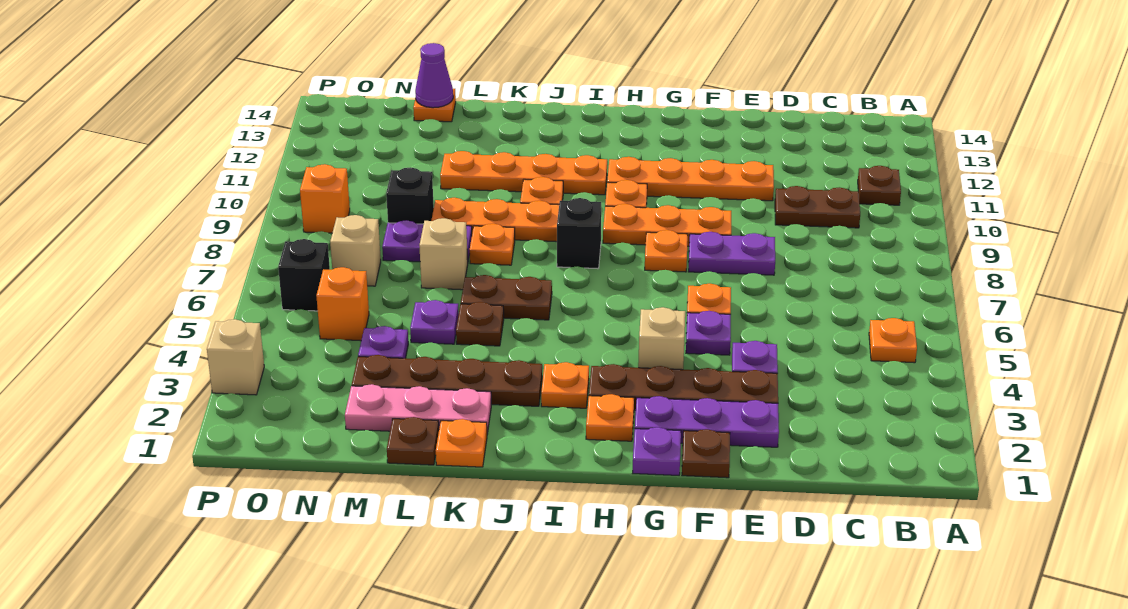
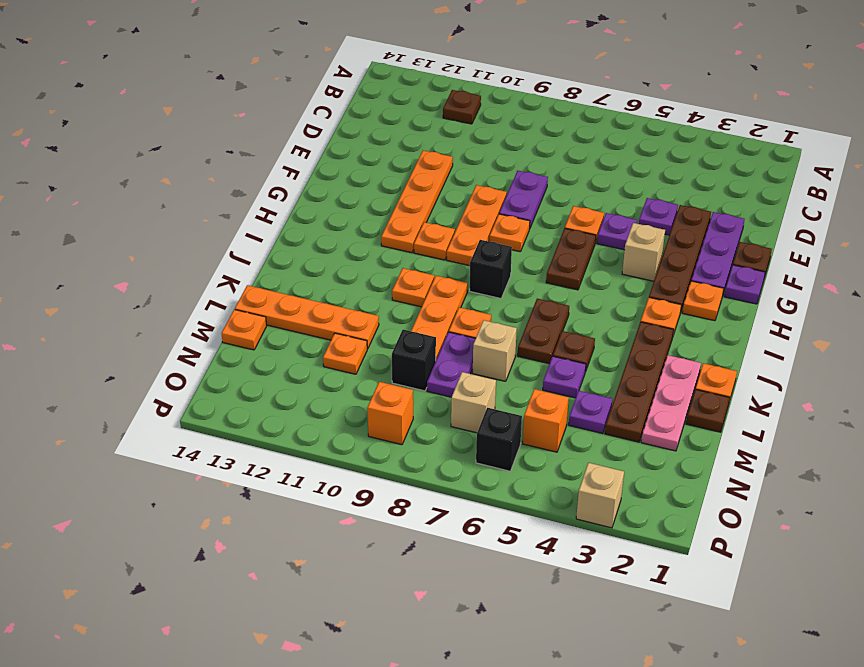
orange plate B5 level 1 -> orange plate M11 level 1
brown plate C10:D10 level 1 -> brown plate G6:H6 level 1
orange plate I11:L11 level 1 -> orange plate L11:L14 level 1
purple cone M14 level 2 -> none

